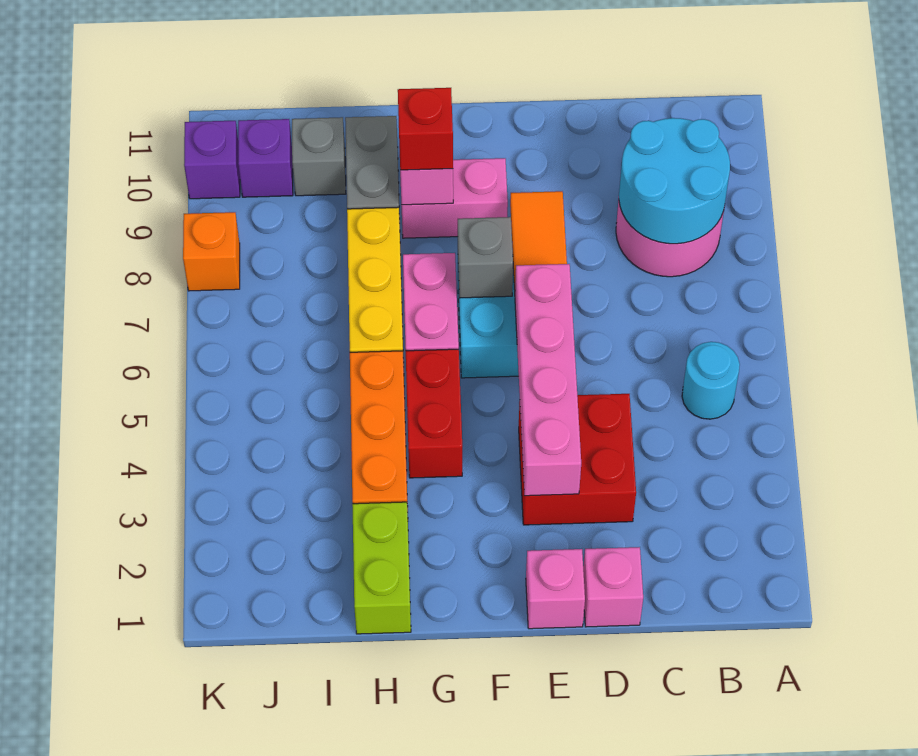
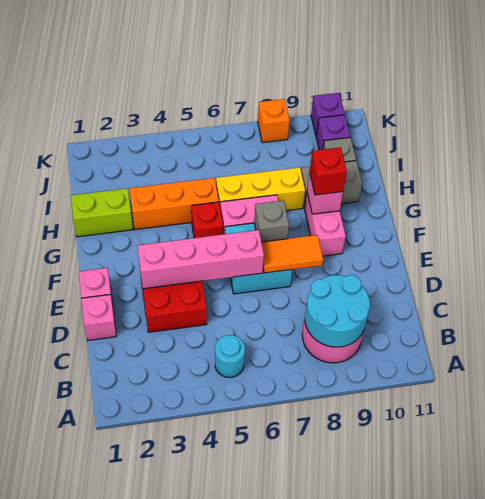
red brick G4:G5 level 1 -> red brick G5 level 1

